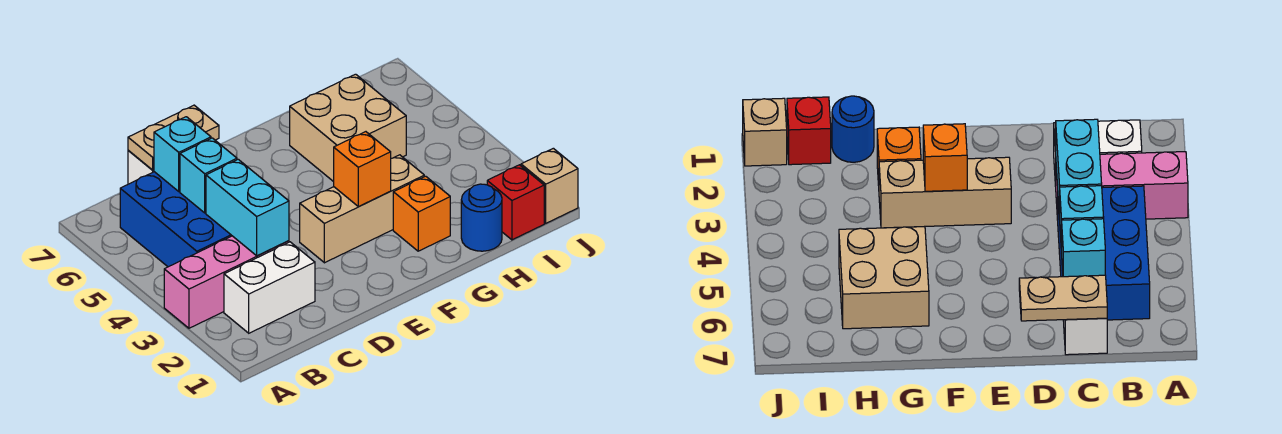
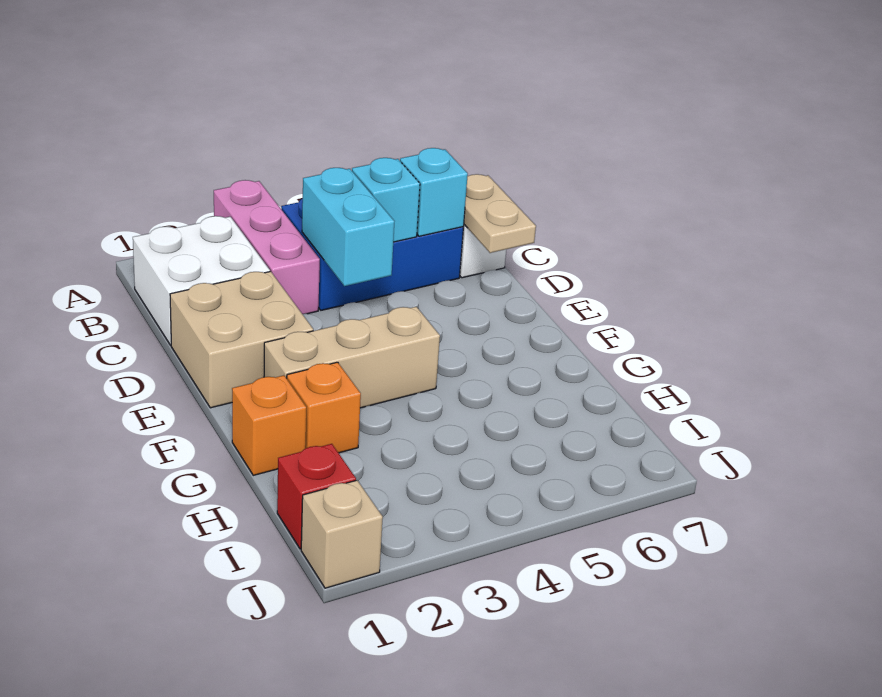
white brick B2:C2 level 1 -> white brick B1:C2 level 1
cyan brick C3:C4 level 2 -> cyan brick C4:D4 level 2
tan brick E3:G3 level 1 -> tan brick F2:F4 level 1
orange brick F3 level 2 -> orange brick G1 level 1
tan brick G5:H6 level 1 -> tan brick D1:E2 level 1
blue round brick H1 level 1 -> none

